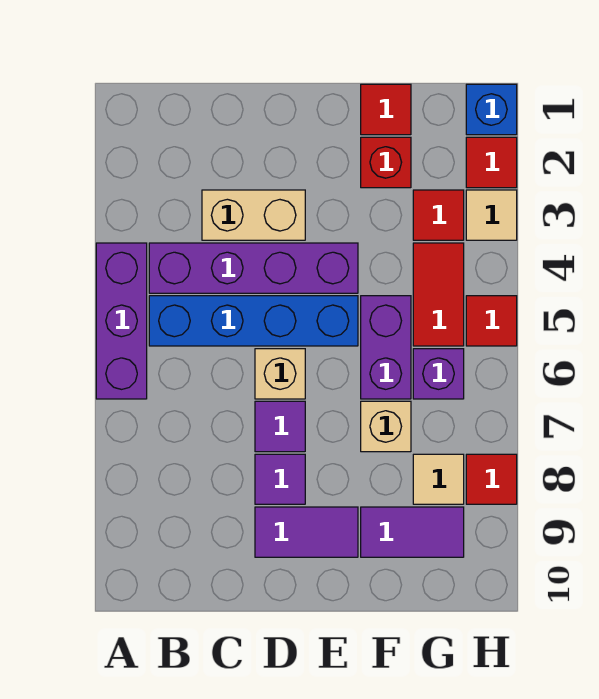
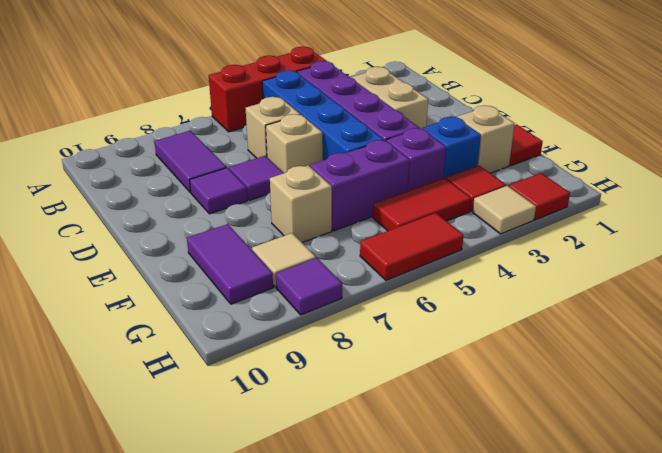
purple brick A4:A6 level 1 -> red brick A4:A6 level 1
none -> tan brick C6 level 1
purple tile D9:E9 level 1 -> purple tile B8:C8 level 1
red brick F2 level 1 -> tan brick F2 level 1
purple brick G6 level 1 -> purple brick F4 level 1
blue brick H1 level 1 -> blue brick F3 level 1
red tile H5 level 1 -> red tile H5:H6 level 1
red tile H8 level 1 -> purple tile H8 level 1

